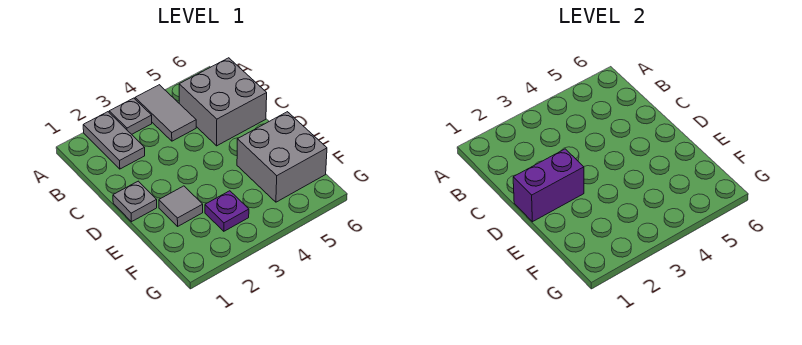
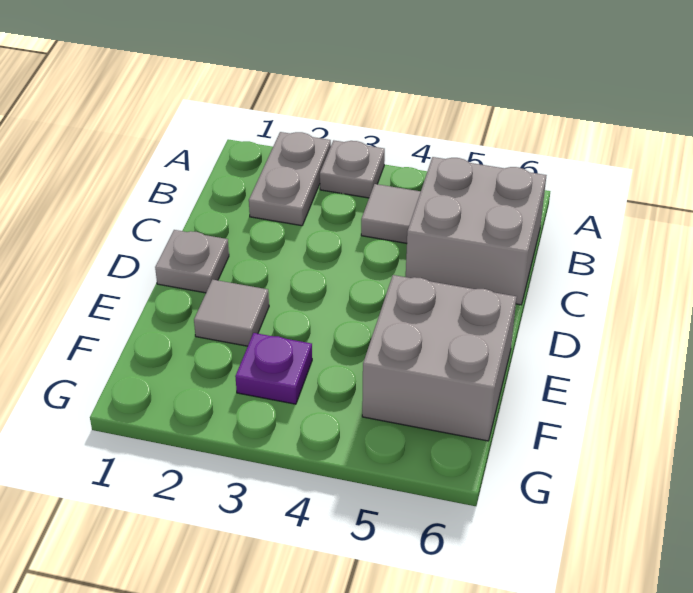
grey tile A4:B4 level 1 -> grey tile B4 level 1
purple brick D1:D2 level 2 -> none

